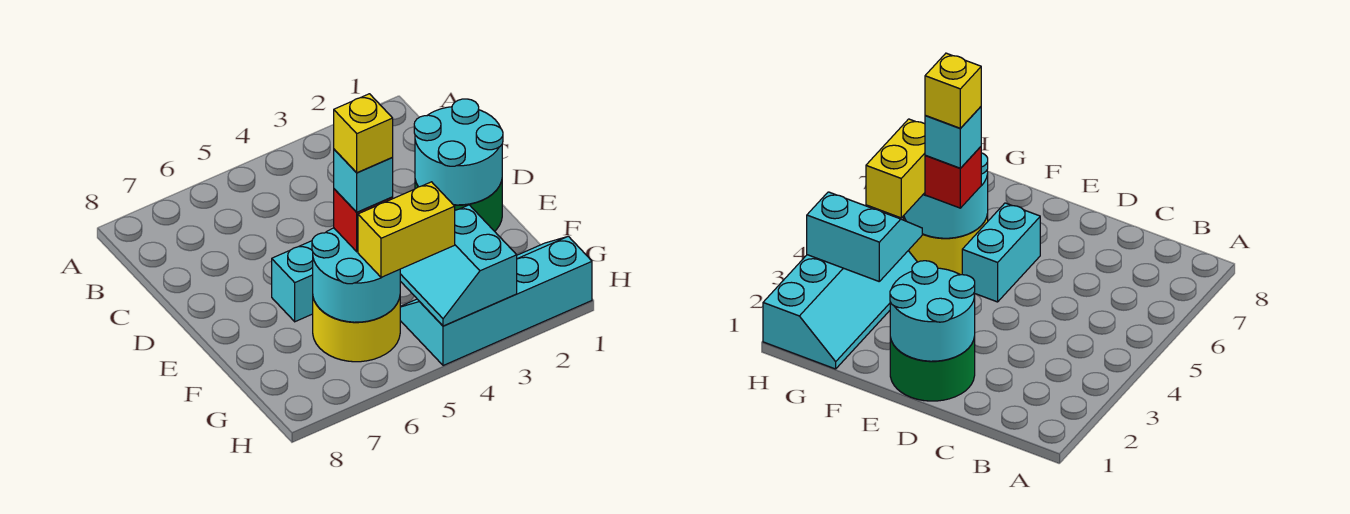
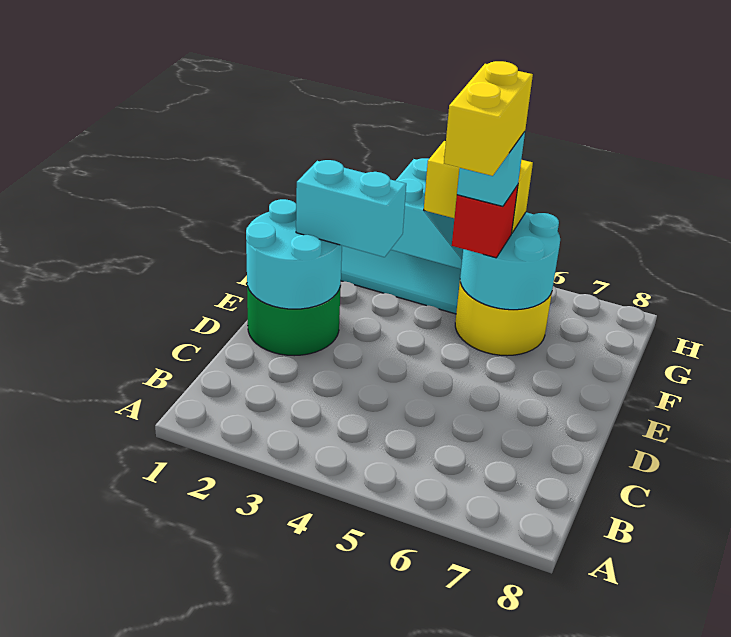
cyan brick E5:E6 level 1 -> cyan brick E2:E3 level 3
yellow brick F5 level 5 -> yellow brick E5:F5 level 5

